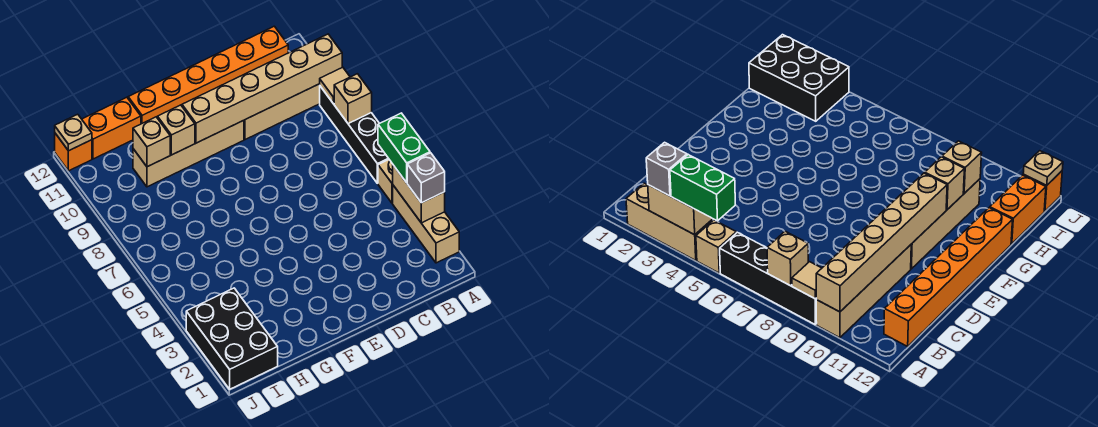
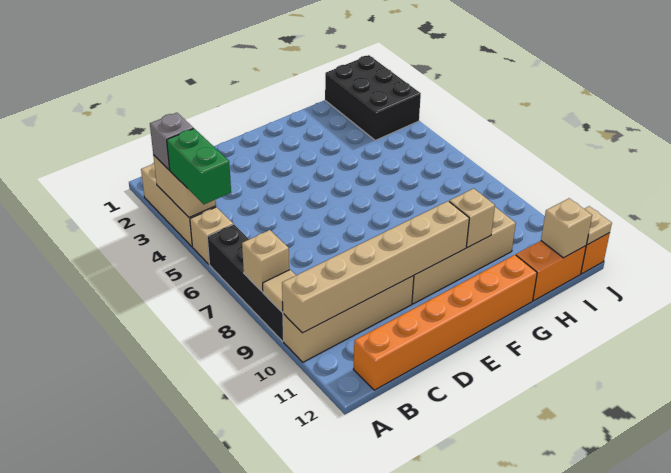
tan brick H10 level 2 -> tan brick I12 level 2

